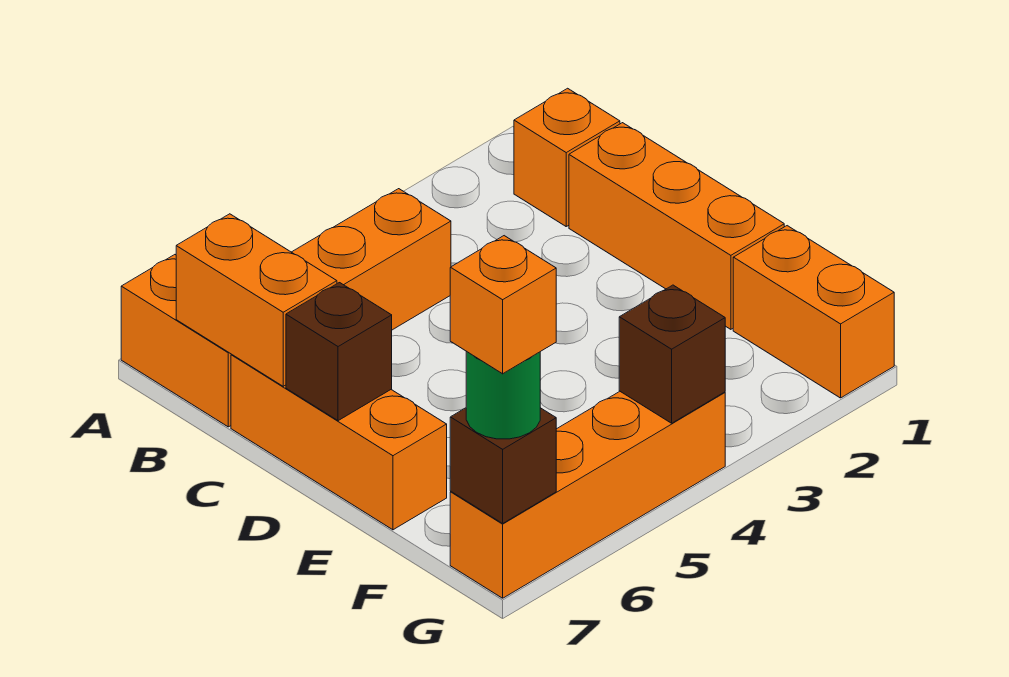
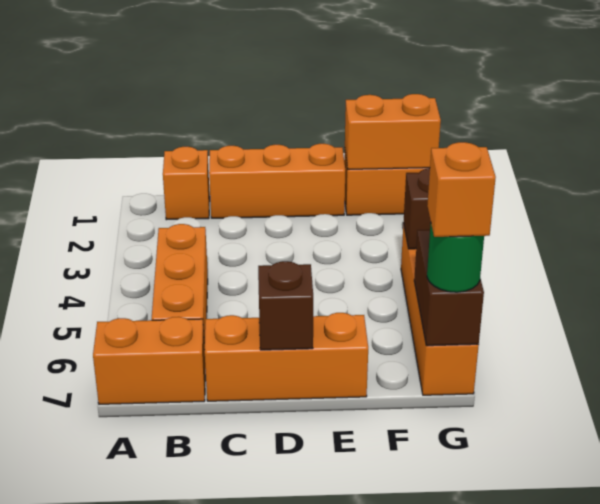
orange brick B7:C7 level 2 -> orange brick F1:G1 level 2
brown brick G7 level 2 -> brown brick G6:G7 level 2

